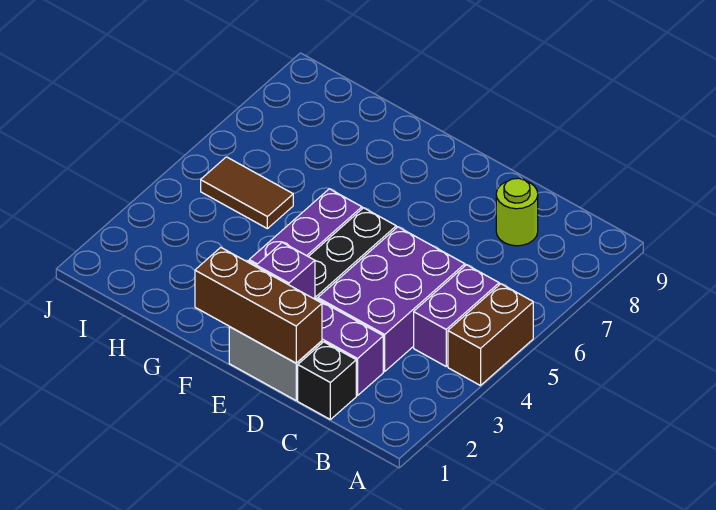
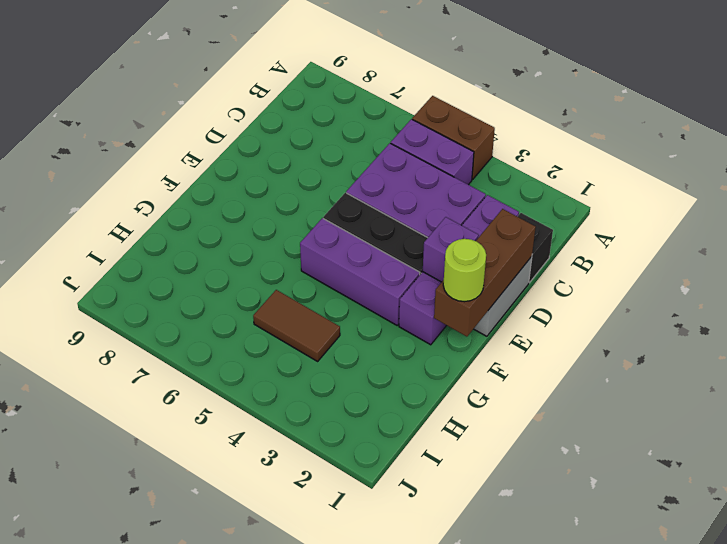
lime round brick C8 level 1 -> lime round brick F1 level 3
brown tile H5:I5 level 1 -> brown tile H4:H5 level 1

